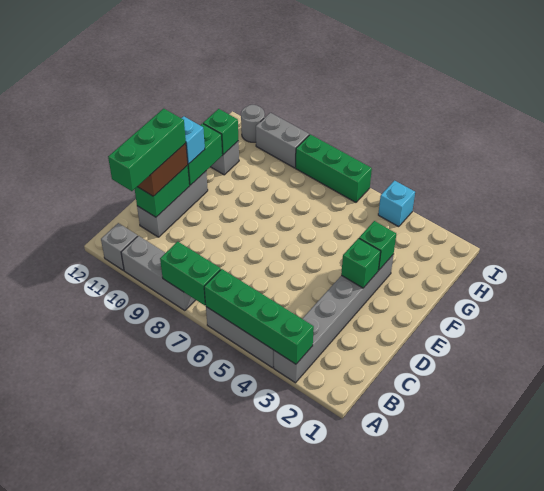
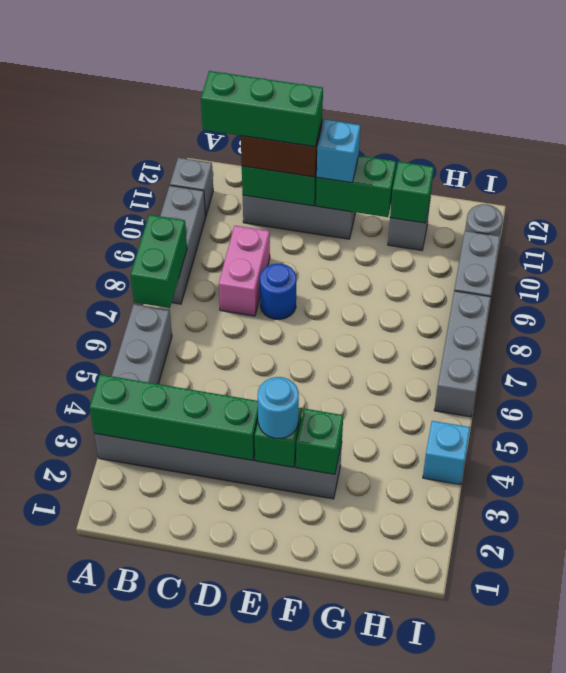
green brick A3:A6 level 2 -> green brick A3:D3 level 2
none -> pink brick C8:C9 level 1
none -> blue round brick D8 level 1
none -> cyan round brick E3 level 3
green brick I6:I8 level 1 -> grey brick I6:I8 level 1

